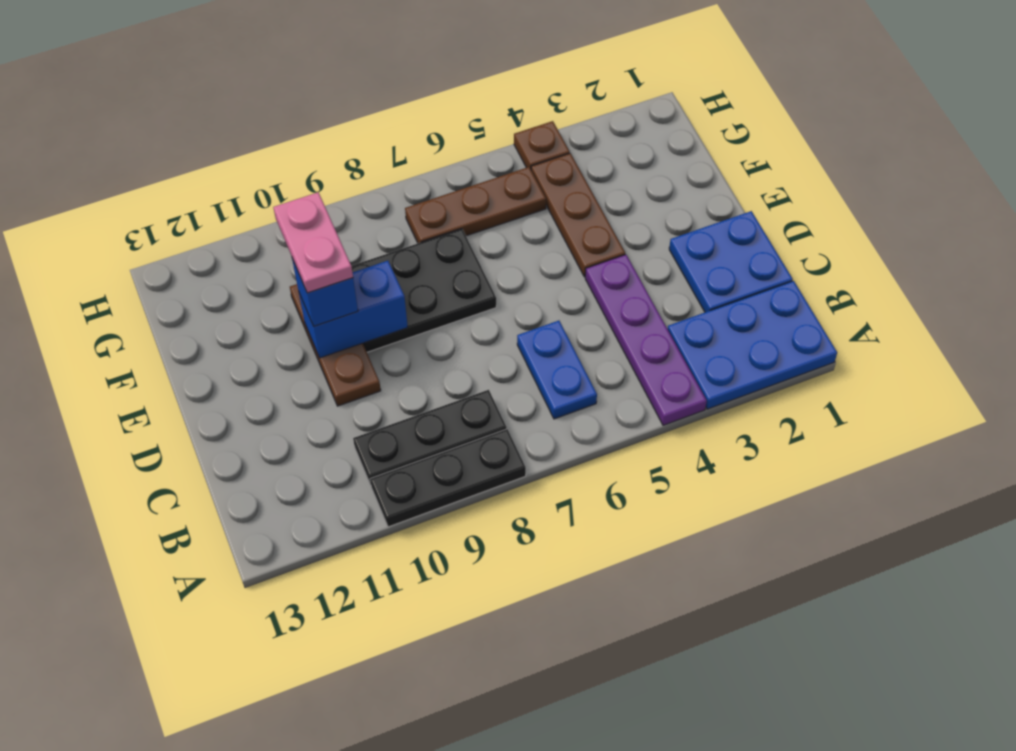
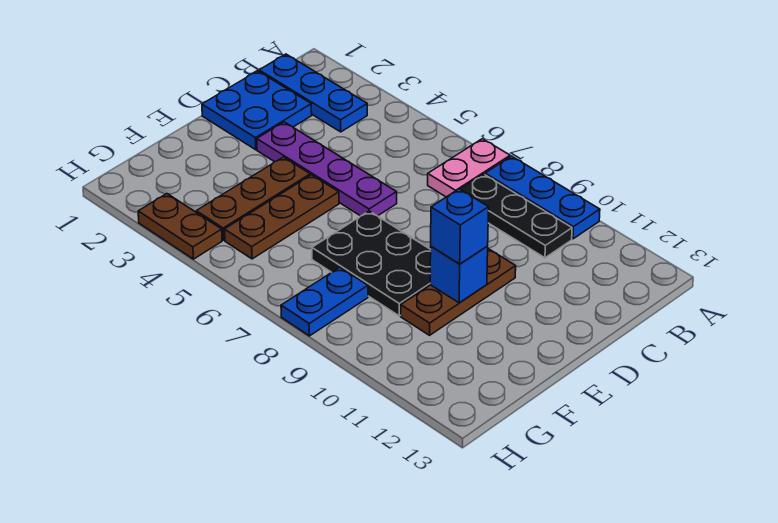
blue plate A1:B3 level 1 -> blue plate B1:B3 level 1
purple plate A4:D4 level 1 -> purple plate D3:D6 level 1
black plate A8:A10 level 1 -> blue plate A8:A10 level 1
blue plate B6:C6 level 1 -> blue plate G8:H8 level 1
blue brick E9:E10 level 2 -> blue brick E10 level 2
pink plate E10:F10 level 4 -> pink plate A7:B7 level 1
brown plate G5:G7 level 1 -> brown plate E5:G5 level 1
brown plate H4 level 1 -> brown plate H3:H4 level 1

